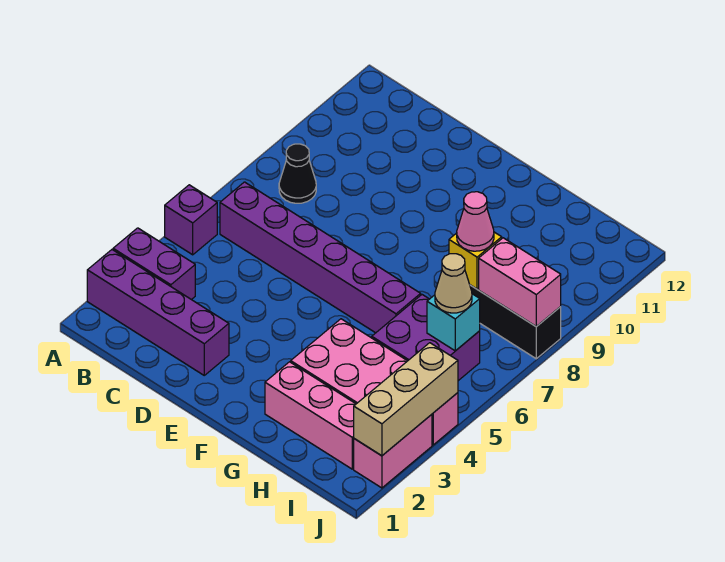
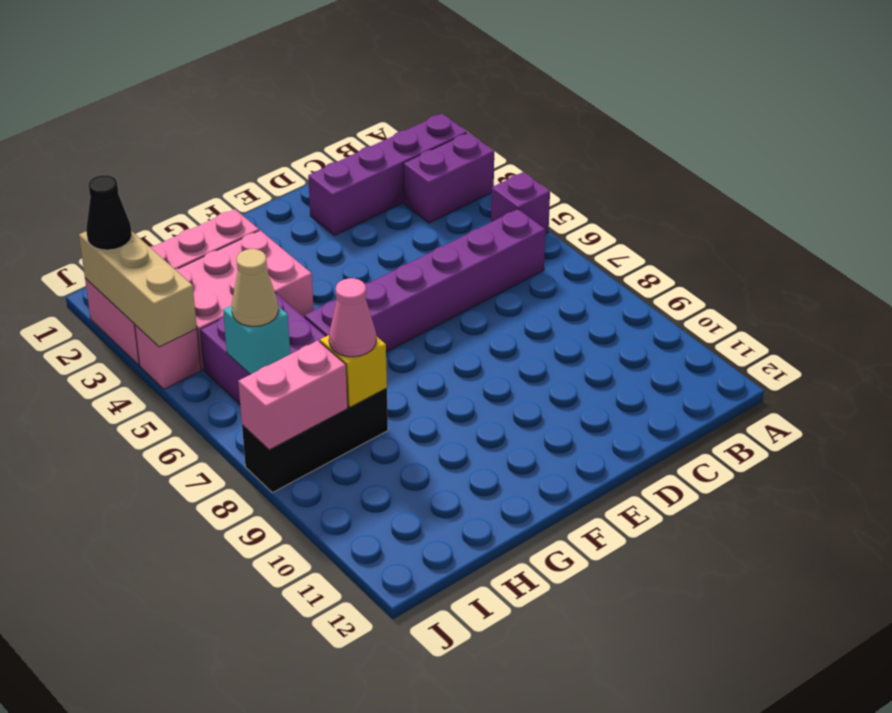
black cone B8 level 1 -> black cone J2 level 3

